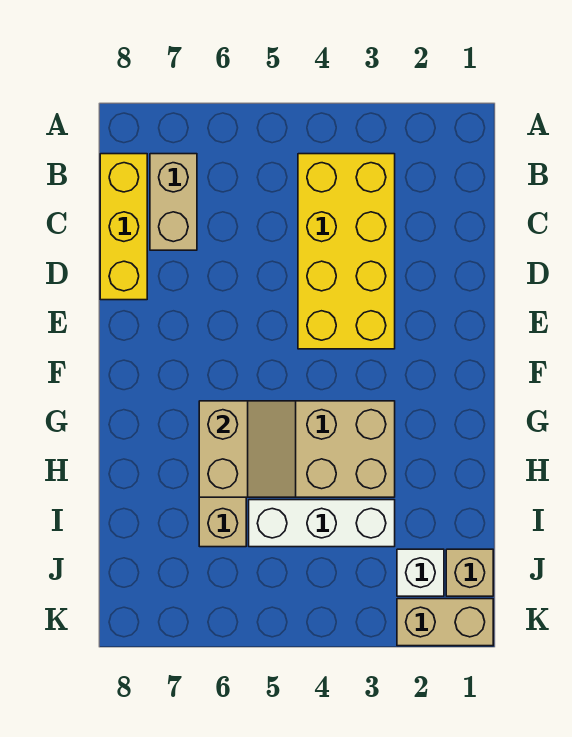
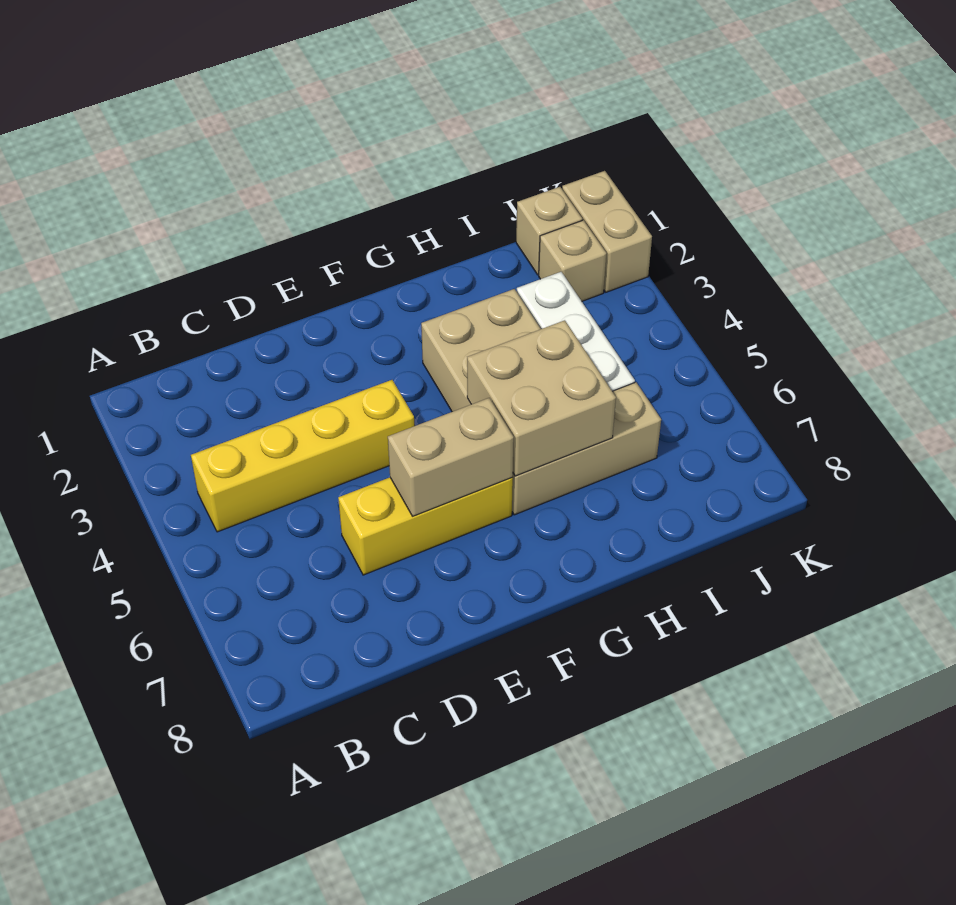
yellow brick B3:E4 level 1 -> yellow brick B4:E4 level 1
tan brick B7:C7 level 1 -> tan brick E6:F6 level 2
yellow brick B8:D8 level 1 -> yellow brick D6:F6 level 1
tan slope G5:H6 level 2 top 6 -> tan brick G5:H6 level 2
white brick J2 level 1 -> tan brick J2 level 1

